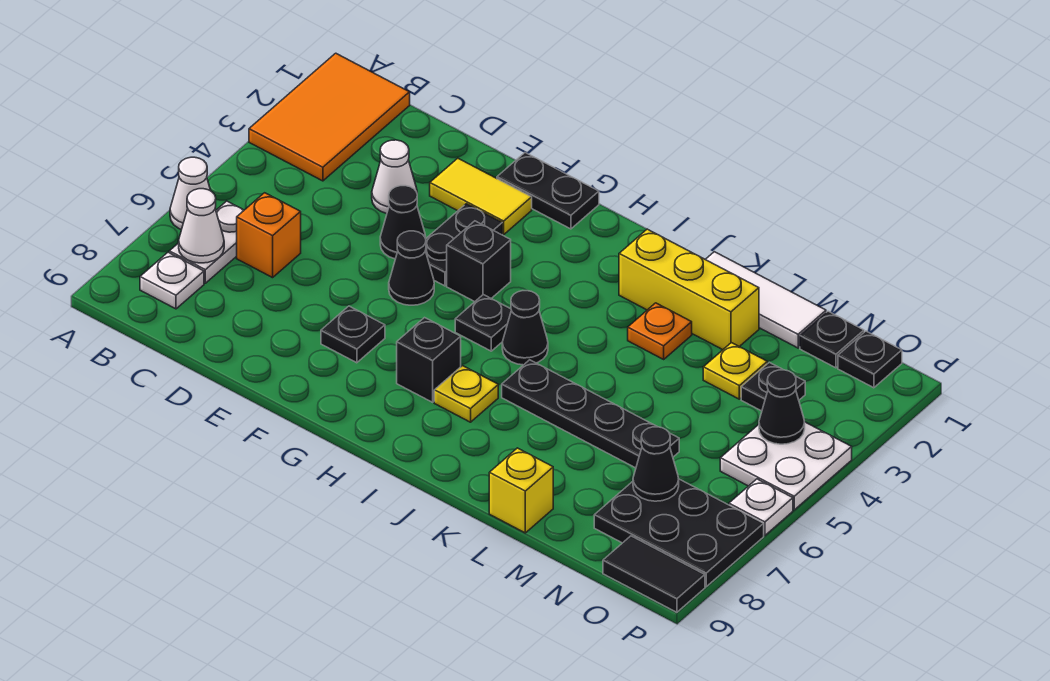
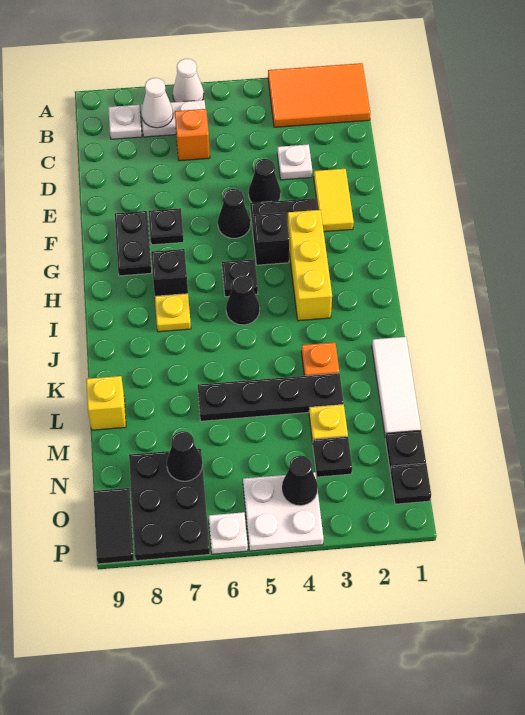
white cone D3 level 1 -> white plate D3 level 1
black plate F1:G1 level 1 -> black plate F8:G8 level 1
yellow brick J2:L2 level 1 -> yellow brick G3:I3 level 1
black plate J6:M6 level 1 -> black plate L3:L6 level 1

